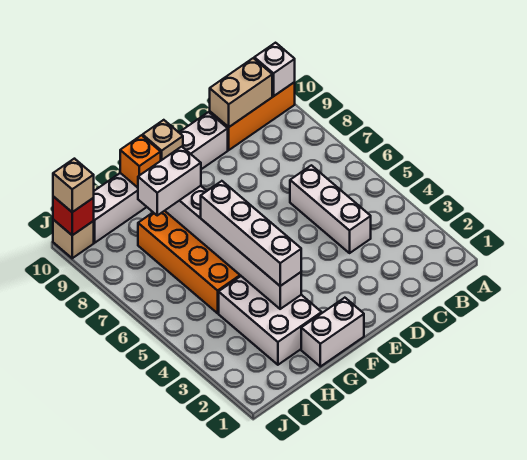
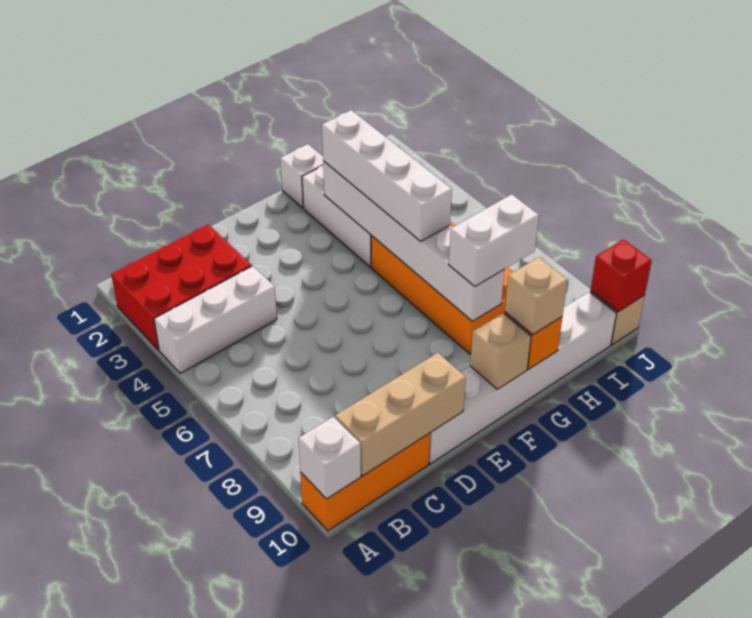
none -> red brick A2:C3 level 1
tan brick B10:C10 level 2 -> tan brick B10:D10 level 2
white brick C4:C6 level 1 -> white brick A4:C4 level 1
white brick F1:G1 level 1 -> white brick G1 level 1
tan brick J10 level 3 -> tan brick G10 level 3

